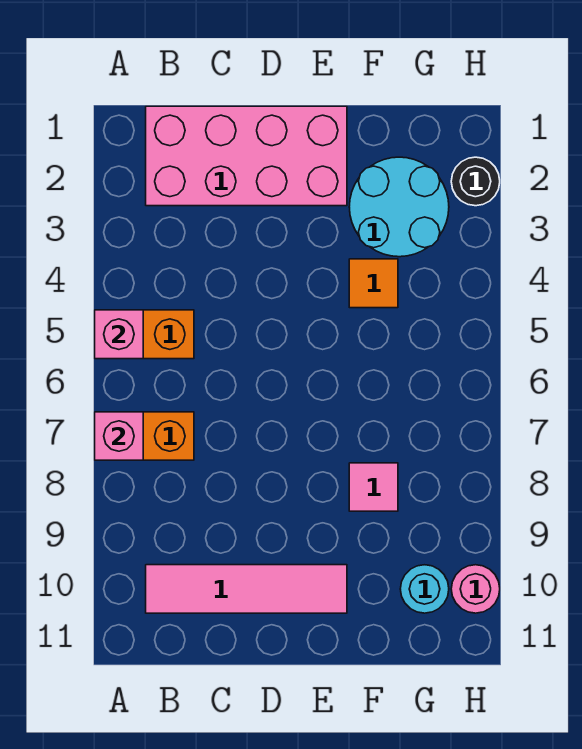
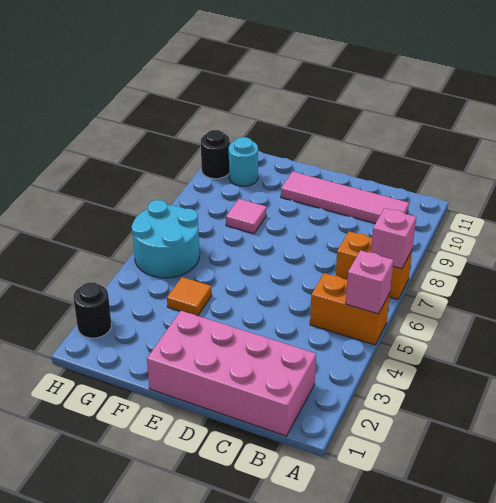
cyan round brick F2:G3 level 1 -> cyan round brick G5:H6 level 1
pink round brick H10 level 1 -> black round brick H10 level 1

